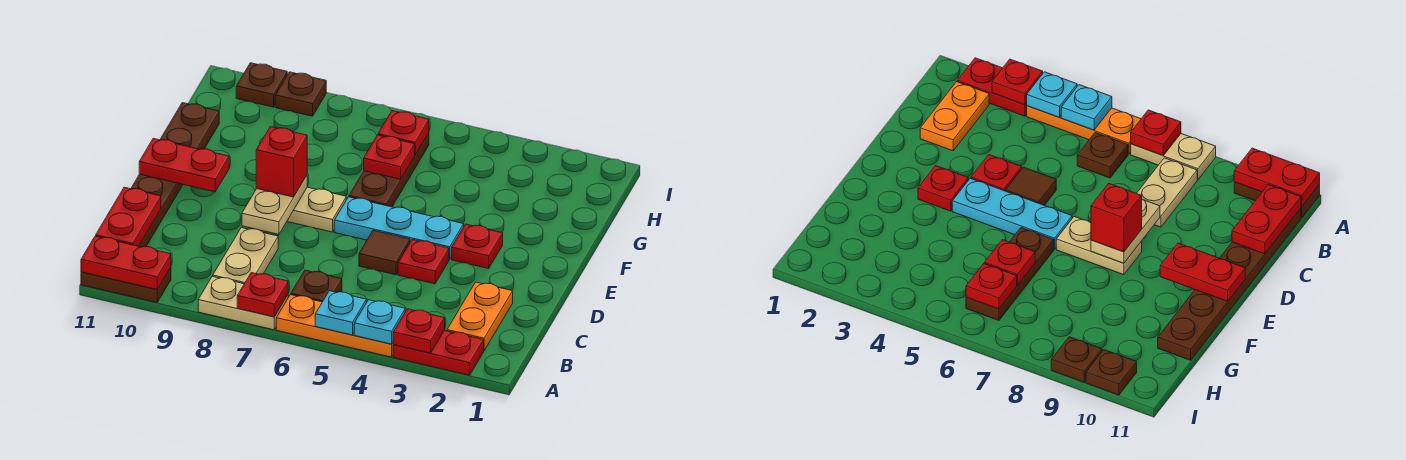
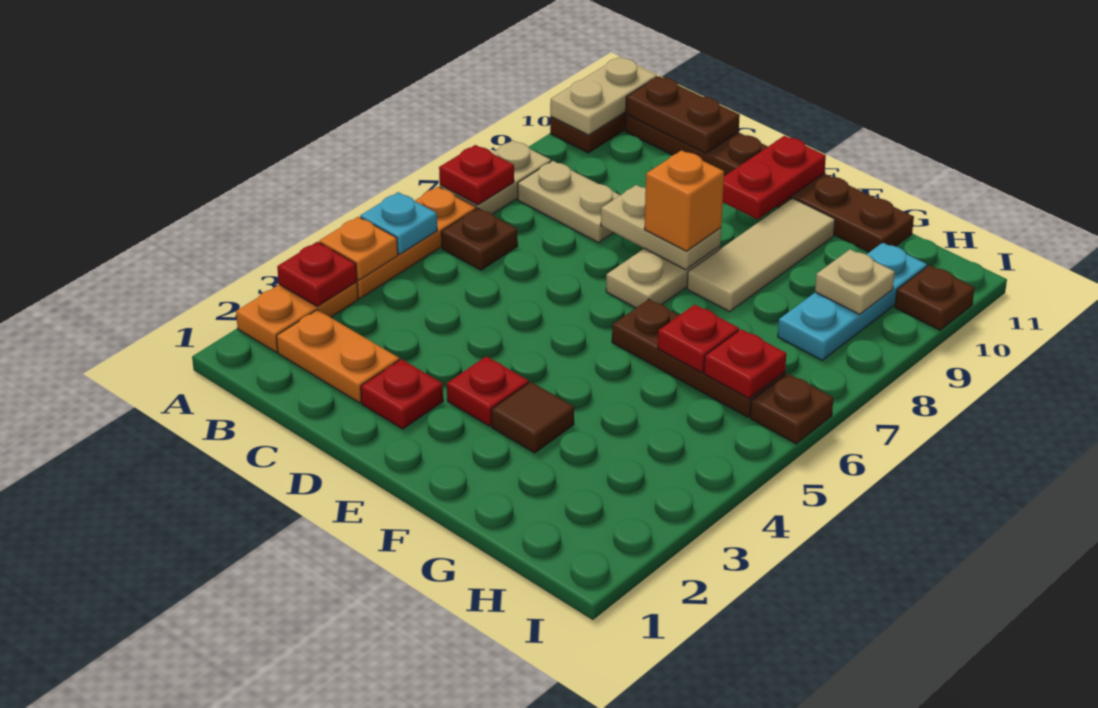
red plate A2:A3 level 1 -> orange plate A2:A3 level 1
cyan plate A4 level 2 -> orange plate A4 level 2
red plate A10:A11 level 2 -> tan plate A10:A11 level 2
red plate B11:C11 level 2 -> brown plate B11:C11 level 2
red plate D4 level 1 -> red plate D2 level 1
brown tile D5 level 1 -> brown tile F3 level 1
cyan plate E4:E6 level 1 -> cyan plate H8:H10 level 1
red brick E8 level 3 -> orange brick E8 level 3
none -> tan tile F8:F10 level 1
none -> tan plate H9 level 2
brown plate I9 level 1 -> brown plate I6 level 1

